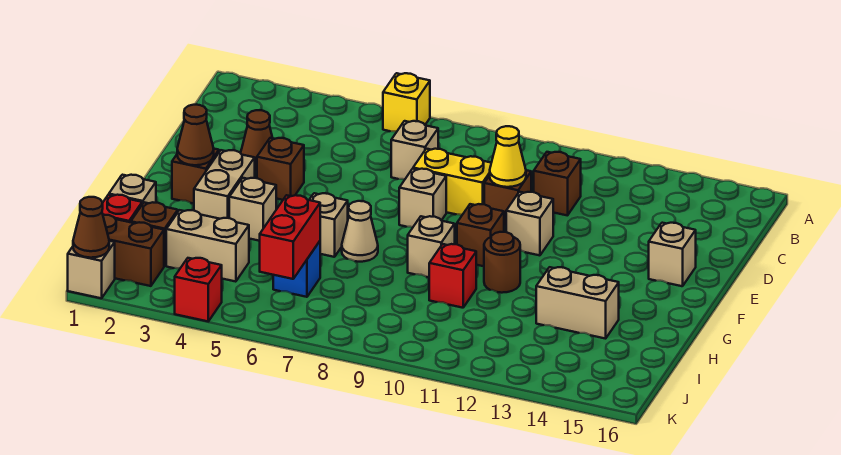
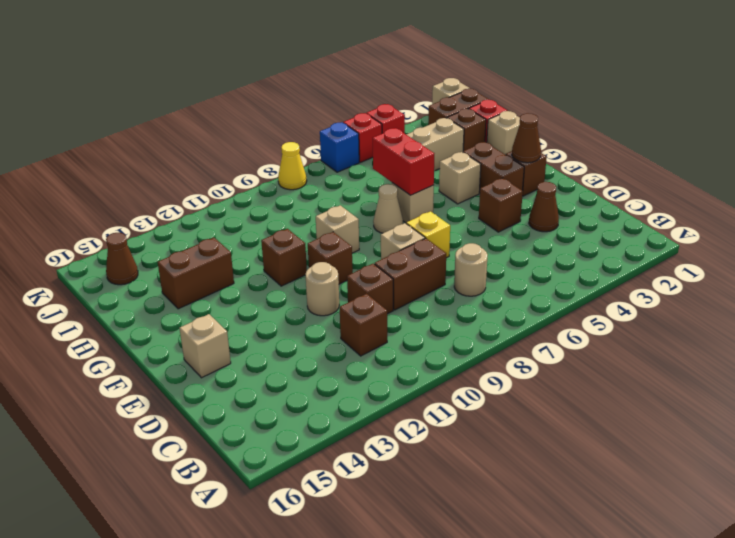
yellow brick A6 level 1 -> yellow brick E7 level 1
tan brick C7 level 1 -> tan round brick C7 level 1
yellow brick D8:D9 level 1 -> brown brick D8:D9 level 1
yellow cone D10 level 2 -> yellow cone K8 level 1
tan brick E11 level 1 -> tan round brick E11 level 1
tan brick F3:G3 level 1 -> brown brick F3:G3 level 1
brown round brick G11 level 1 -> brown brick G11 level 1
red brick H10 level 1 -> red brick K5 level 1
tan brick H13:H14 level 1 -> brown brick H13:H14 level 1
blue brick I6 level 1 -> blue brick K6 level 1
red brick I6:J6 level 2 -> red brick G6:H6 level 2
brown cone K1 level 2 -> brown cone J15 level 1

